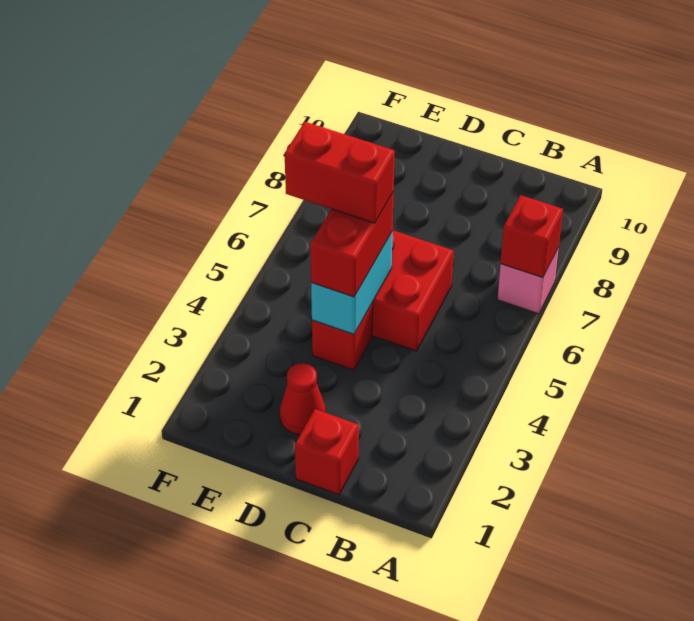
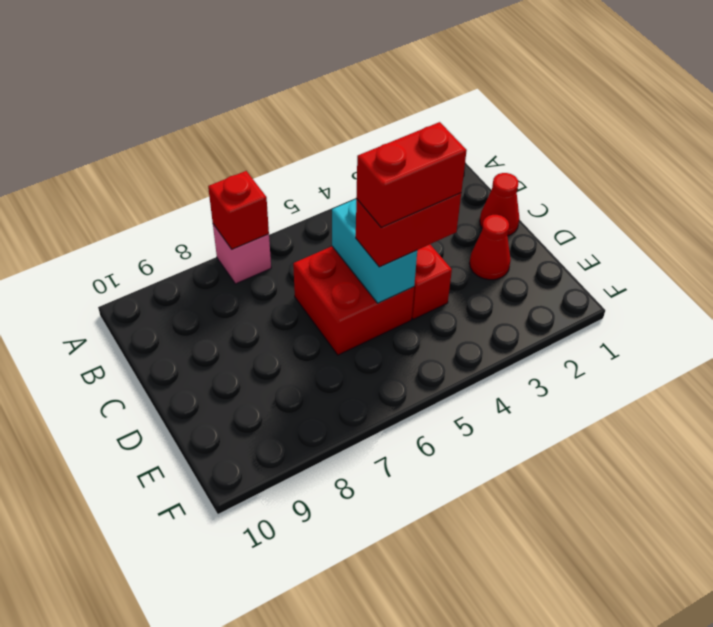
red brick C1 level 1 -> red cone C1 level 1
cyan brick D4:D5 level 2 -> cyan brick C5:D5 level 2
red brick D5:E5 level 4 -> red brick D4:D5 level 4

